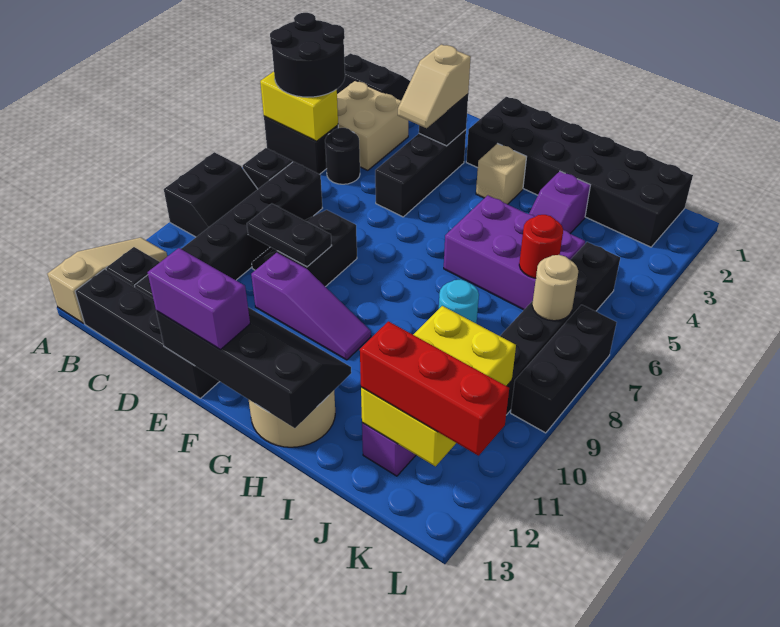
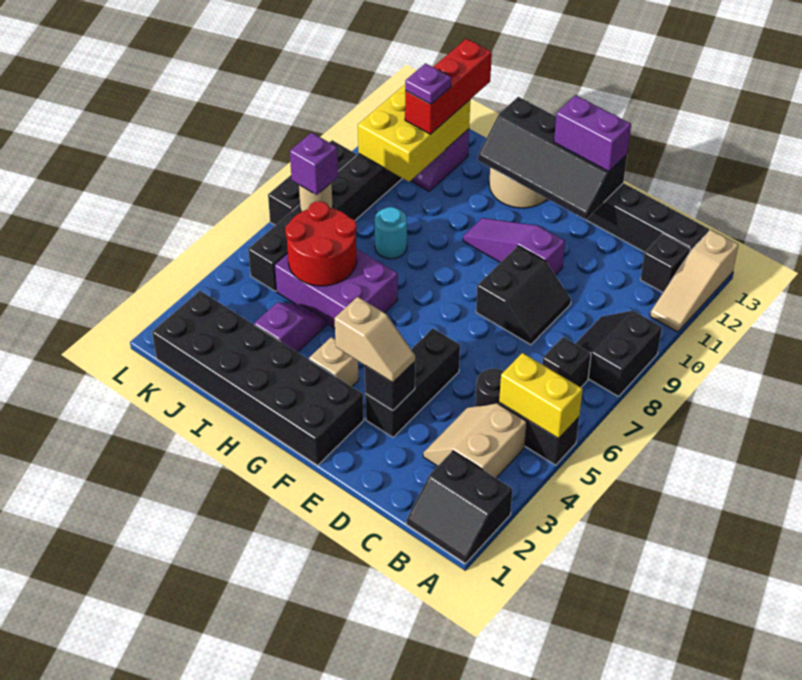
black round brick A4:B5 level 3 -> none
tan brick B3:C4 level 1 -> tan slope B3:C4 level 1 top B
black brick C7:C12 level 1 -> none
black plate D9:E9 level 2 -> none
tan slope E3:E4 level 3 top 3 -> tan slope E3:F3 level 3 top F
red round brick J6 level 2 -> red round brick I5:J6 level 2
none -> purple plate J11 level 4
red brick J12:L12 level 3 -> red brick J11:J13 level 3
none -> purple brick K7 level 3

